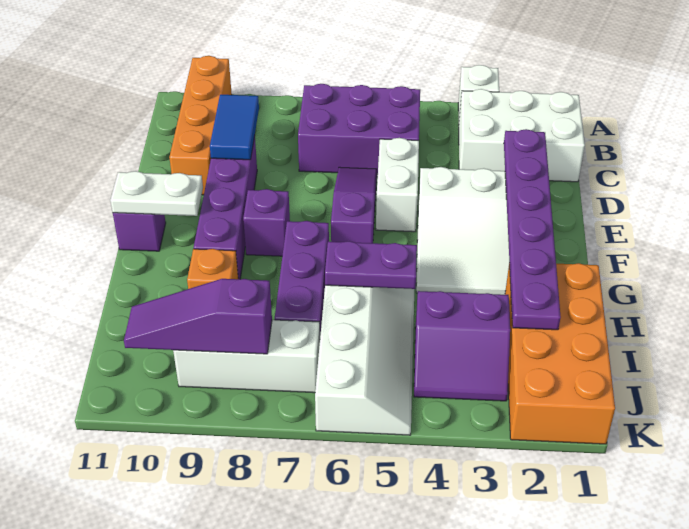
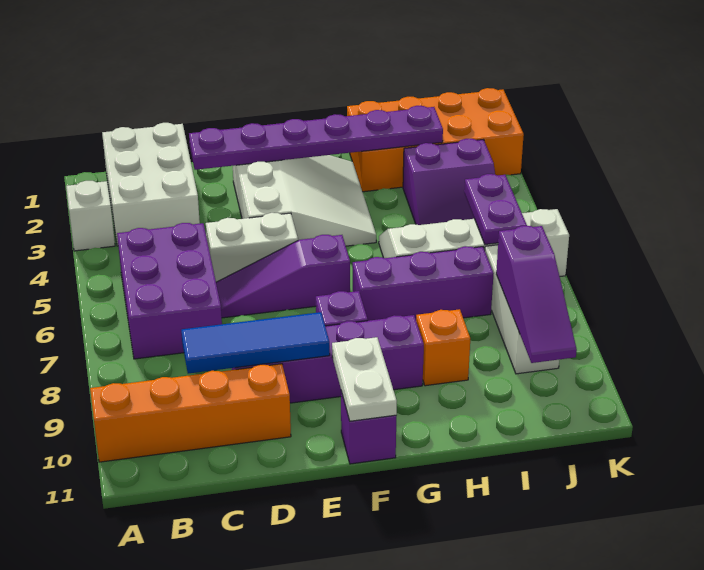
blue tile C9:D9 level 2 -> blue tile C9:E9 level 2
purple plate H5:H6 level 2 -> purple plate J5:J6 level 2
purple slope I3:J4 level 1 top I -> purple slope I3:J4 level 1 top 3

